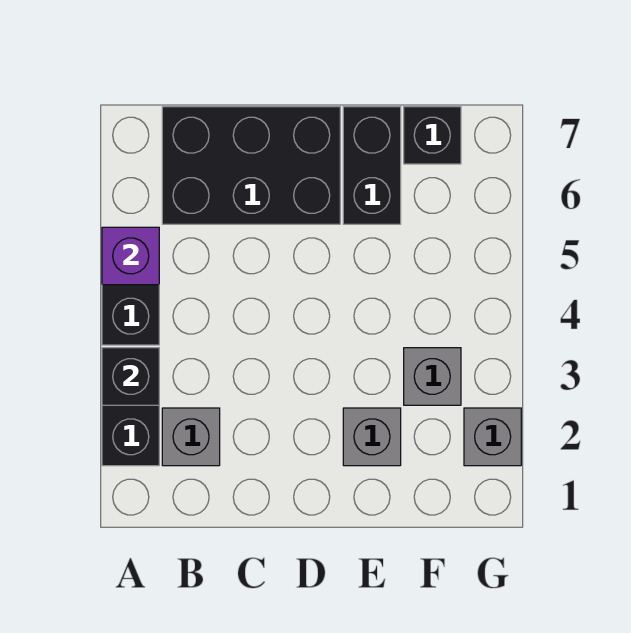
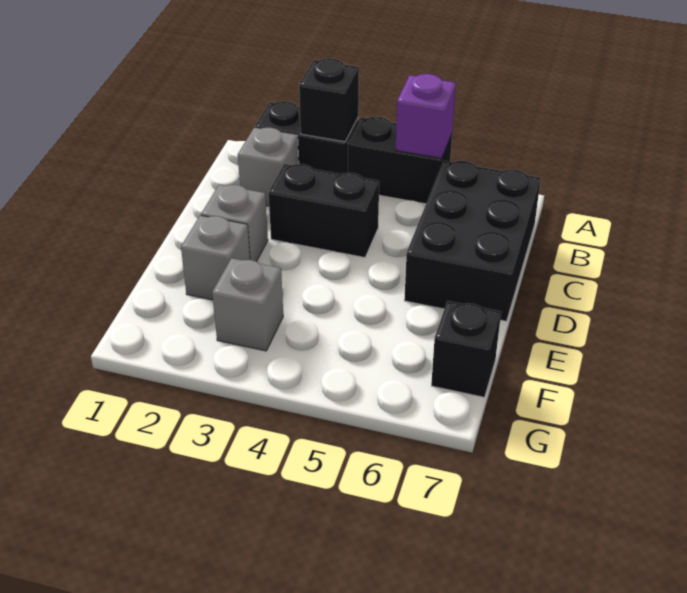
black brick E6:E7 level 1 -> black brick C3:C4 level 1
grey brick G2 level 1 -> grey brick D2 level 1

